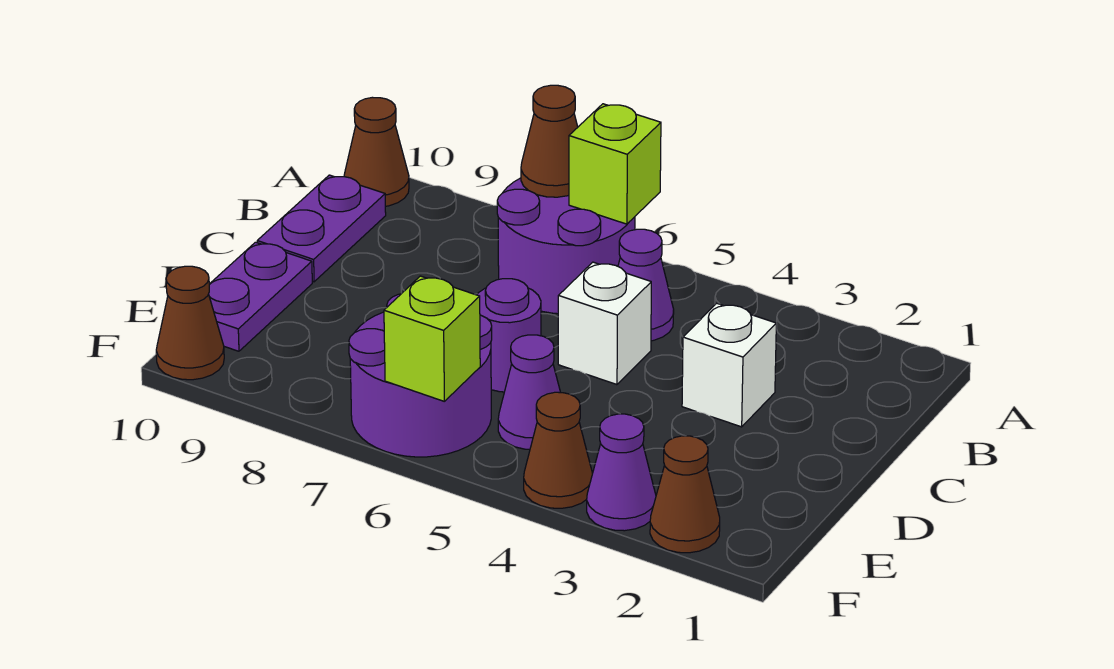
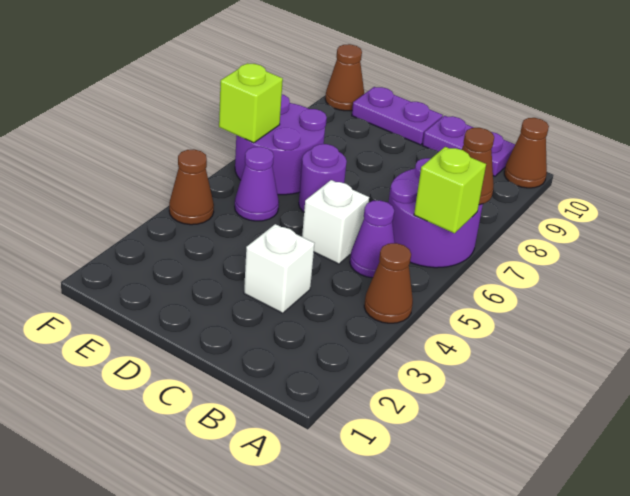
brown cone F2 level 1 -> brown cone A4 level 1
purple cone F3 level 1 -> none

